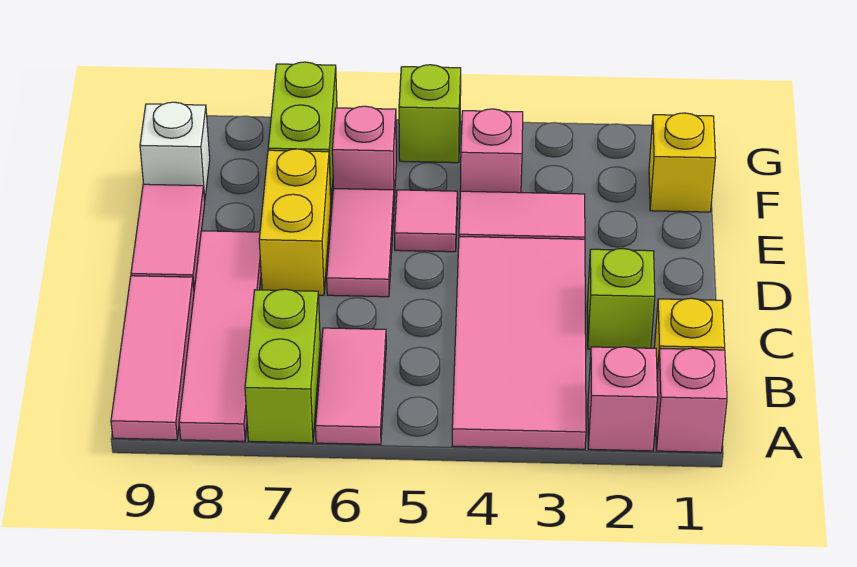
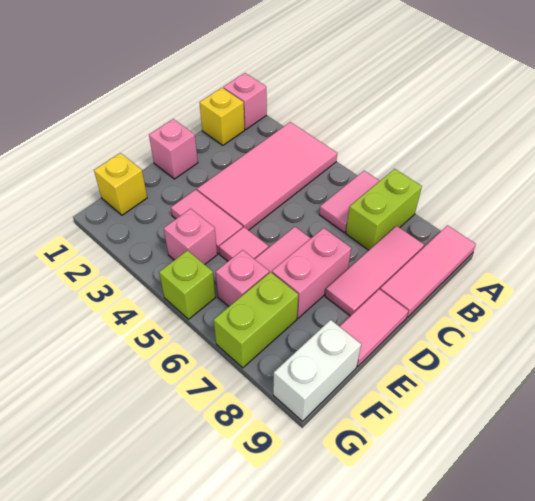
pink brick A2 level 1 -> pink brick D1 level 1
pink tile A8:D8 level 1 -> pink tile B8:D8 level 1
lime brick C2 level 1 -> none
yellow brick D7:E7 level 1 -> pink brick D7:E7 level 1
white brick F9 level 1 -> white brick F9:G9 level 1

